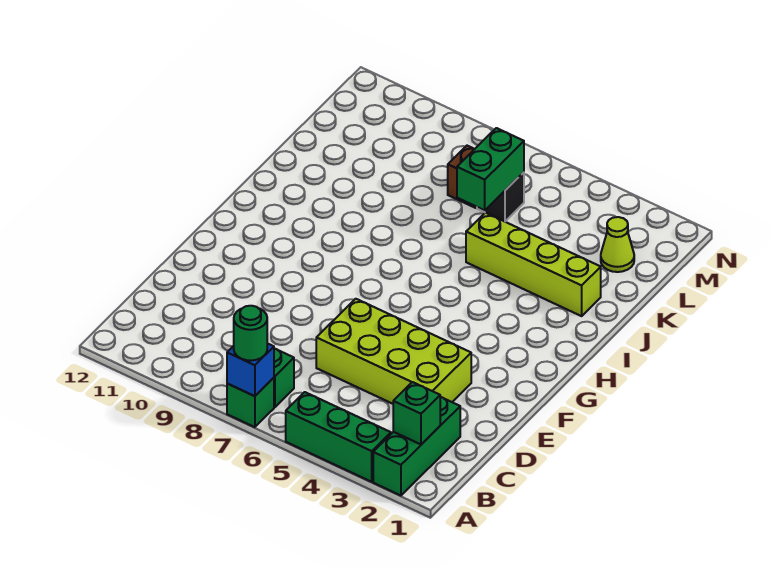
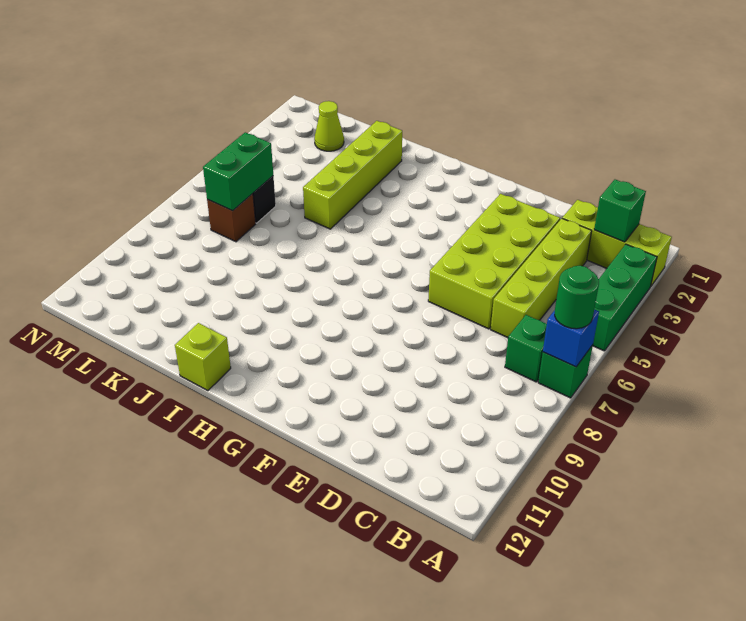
green brick A2:C2 level 1 -> lime brick A2:C2 level 1
none -> lime brick C3:C6 level 1
none -> lime brick I12 level 1
green brick K6:L6 level 2 -> green brick L6:L7 level 2

